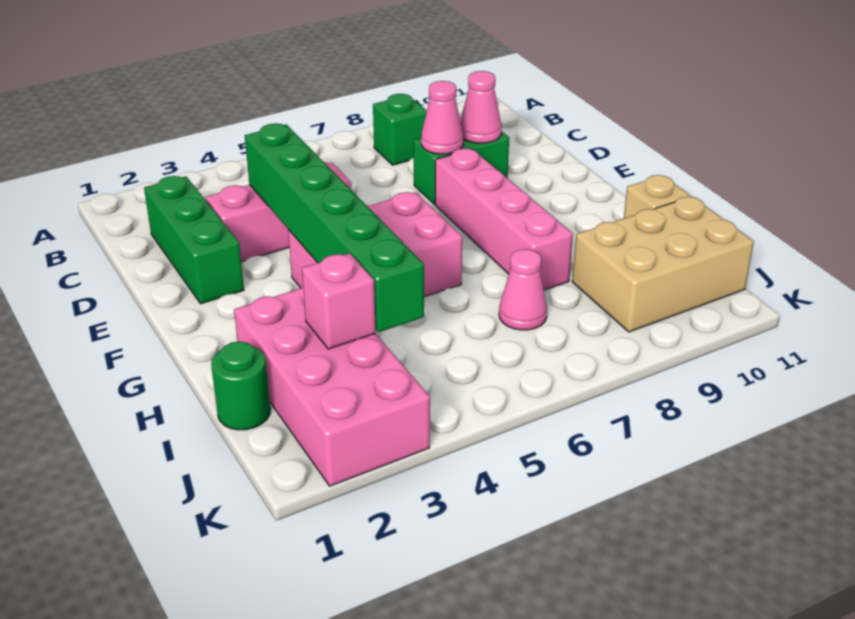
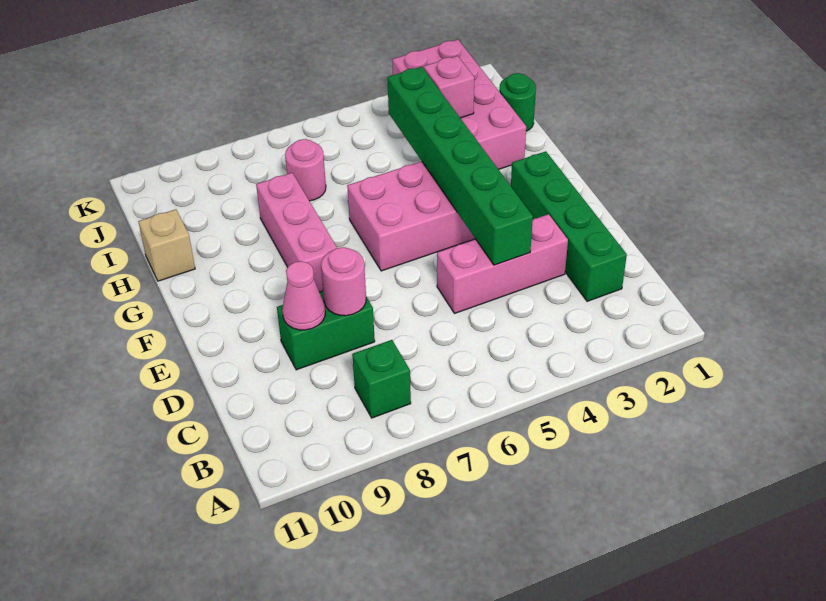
green brick C2:E2 level 1 -> green brick C2:F2 level 1
pink cone D8 level 2 -> pink round brick D8 level 2
pink brick E8:H8 level 1 -> pink brick F8:H8 level 1
pink cone I7 level 1 -> pink round brick I7 level 1
tan brick I9:J11 level 1 -> none

